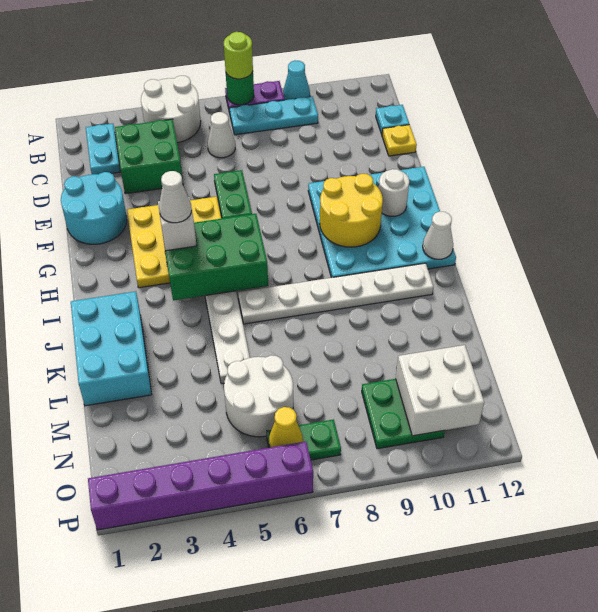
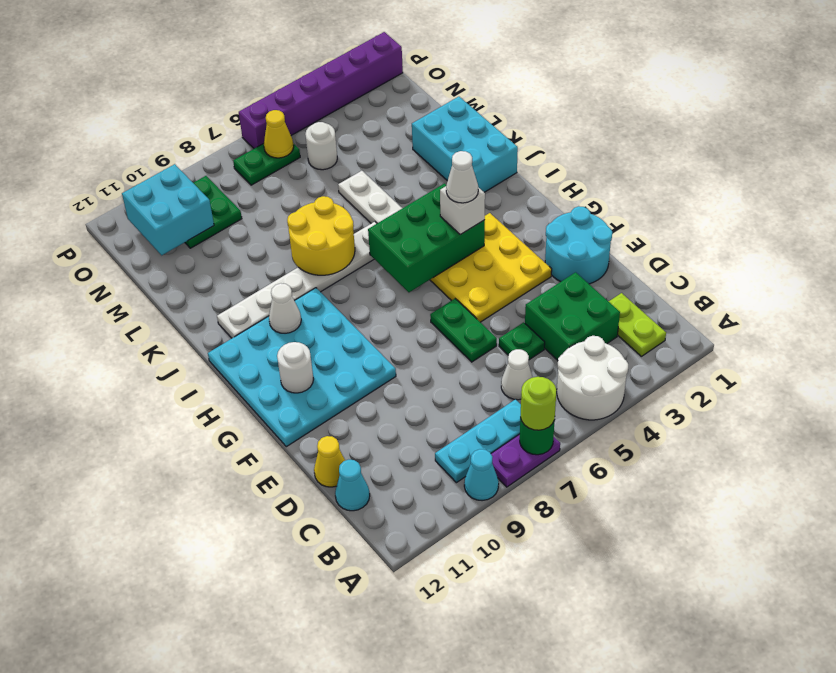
cyan plate B2:C2 level 1 -> lime plate B2:C2 level 1
cyan plate C12 level 1 -> cyan cone C12 level 1
none -> green plate D5 level 1
yellow plate D12 level 1 -> yellow cone D12 level 1
yellow round brick G9:H10 level 2 -> yellow round brick J7:K8 level 2
white cone I12 level 2 -> white cone I10 level 2
white round brick M5:N6 level 1 -> white round brick N5 level 1
white brick N10:O11 level 2 -> cyan brick N10:O11 level 2

